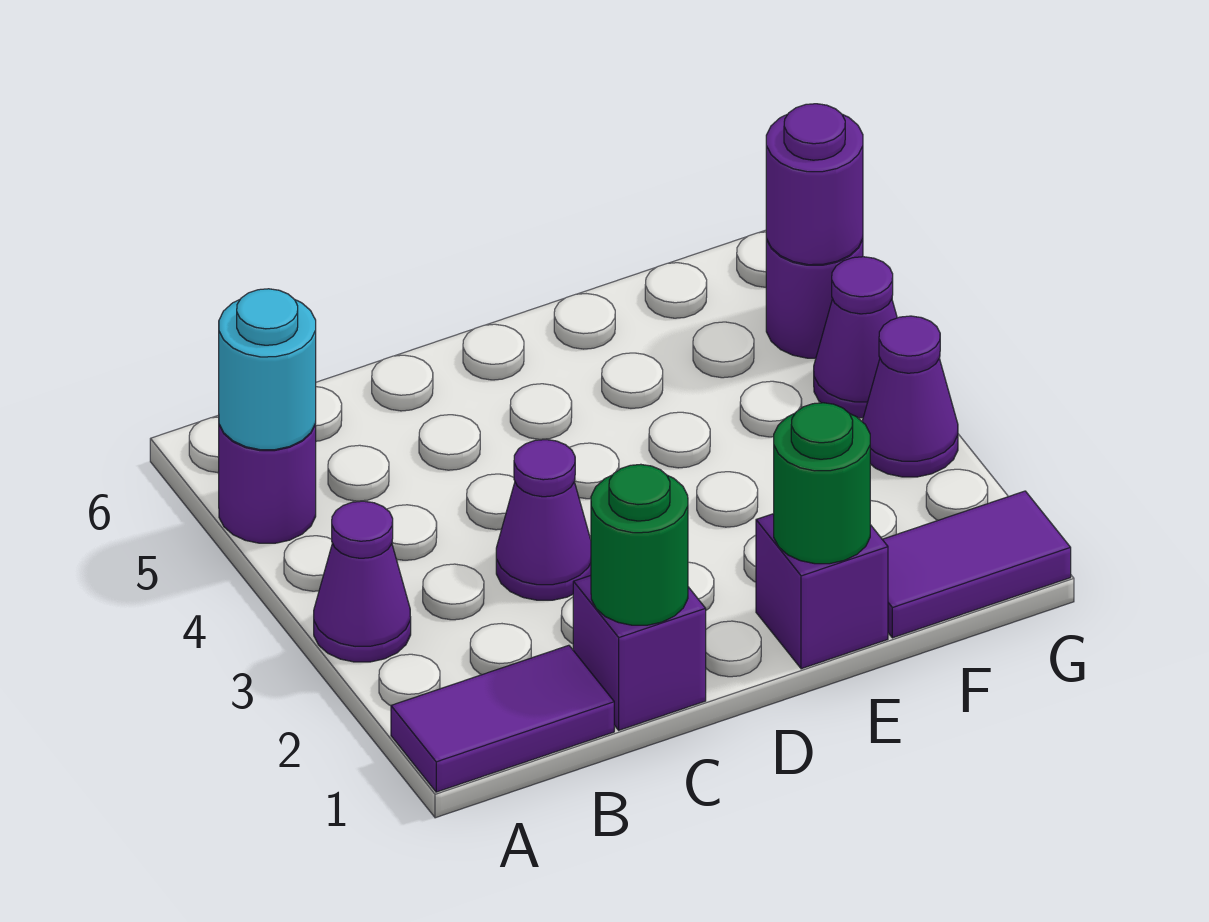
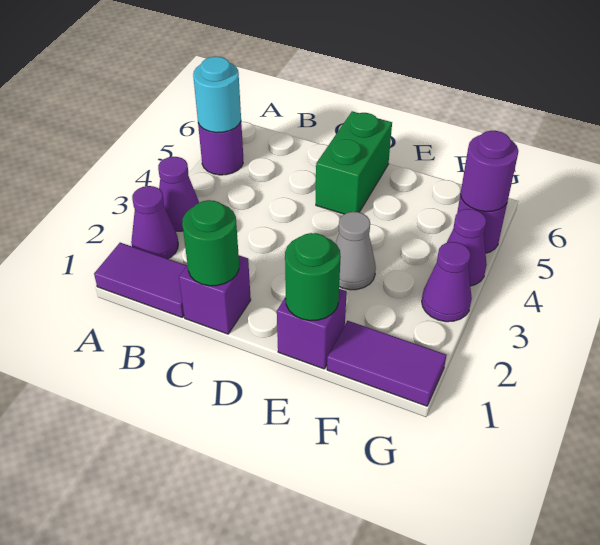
purple cone C3 level 1 -> purple cone A2 level 1
none -> green brick D5:D6 level 1
none -> grey cone E3 level 1

